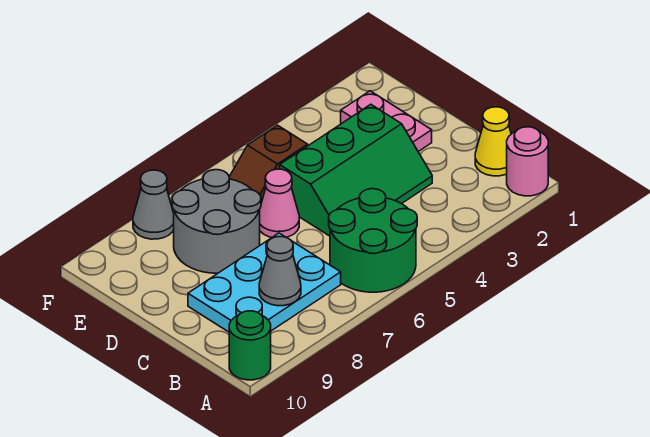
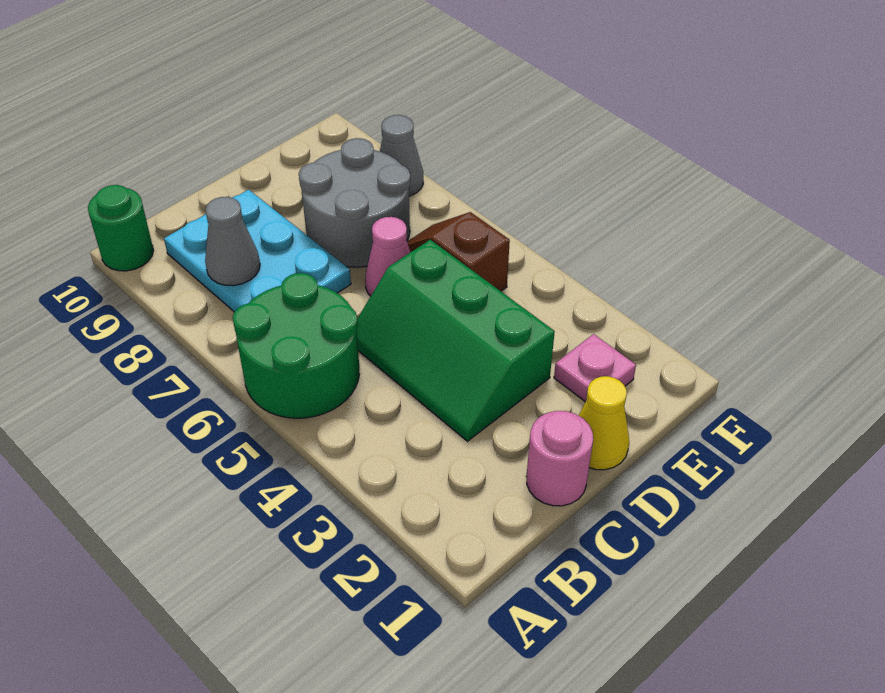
pink round brick A1 level 1 -> pink round brick C1 level 1
yellow cone B1 level 1 -> yellow cone D1 level 1
pink plate D2:E2 level 1 -> pink plate E2 level 1

